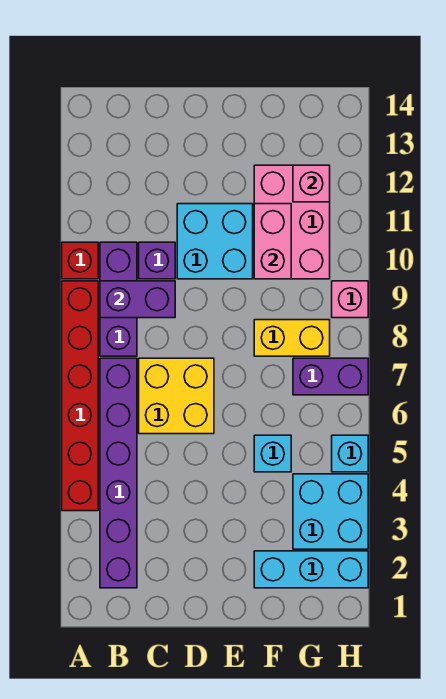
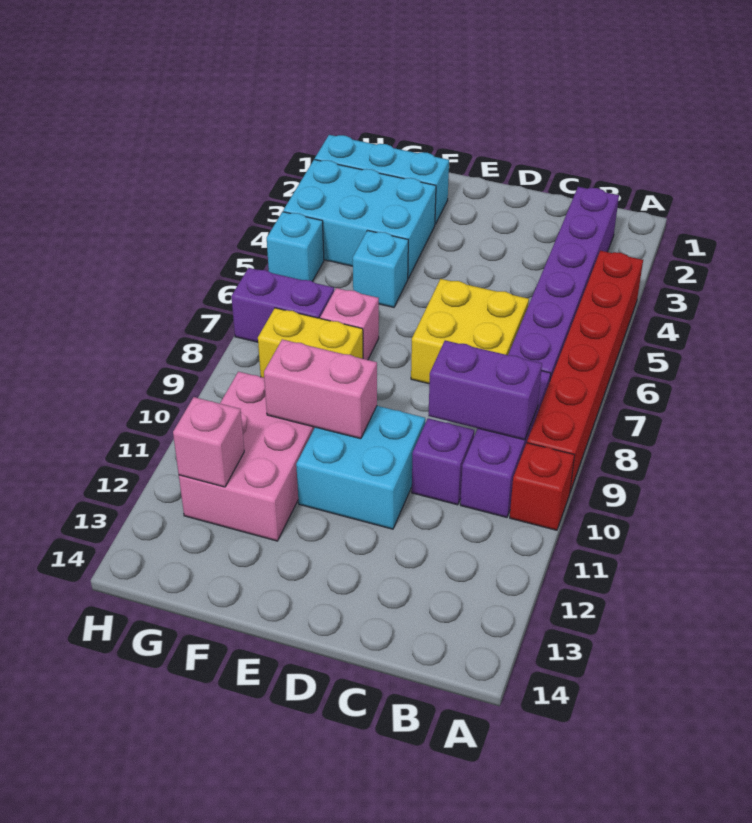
pink brick F10:F11 level 2 -> pink brick E10:F10 level 2
cyan brick G3:H4 level 1 -> cyan brick F3:H4 level 1
pink brick H9 level 1 -> pink brick F7 level 1

